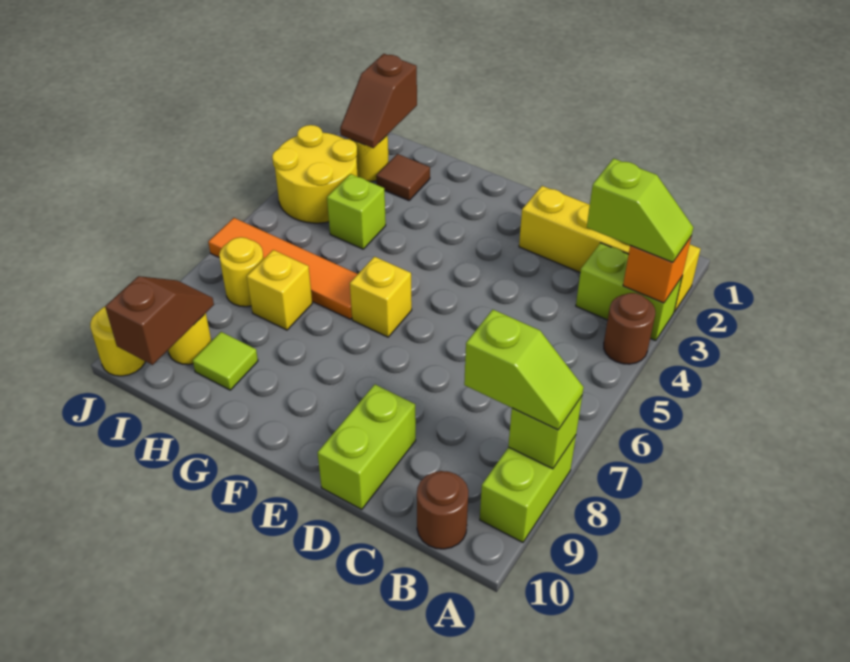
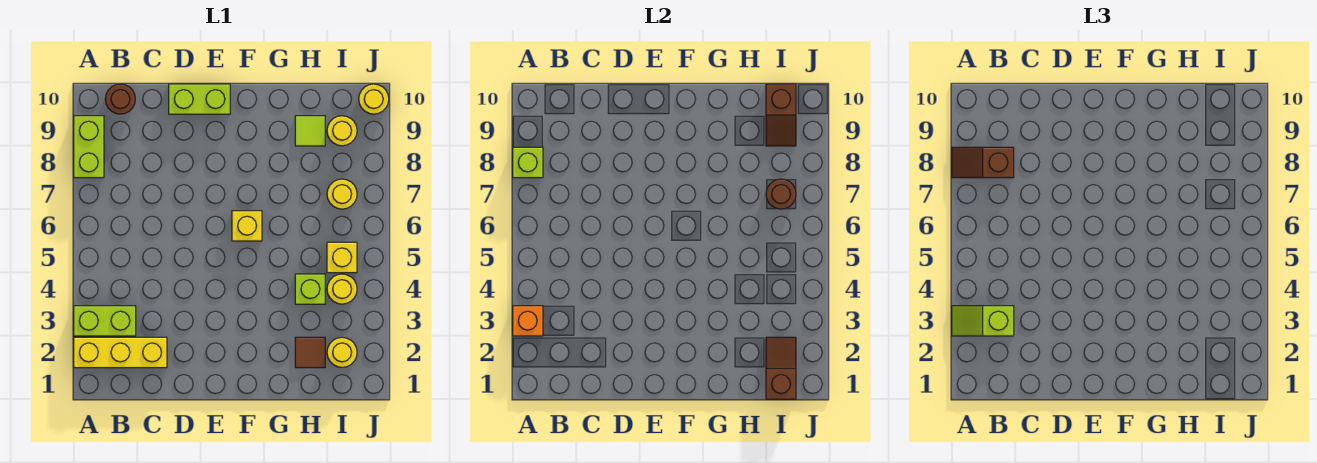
yellow brick A2:D2 level 1 -> yellow brick A2:C2 level 1
brown round brick A4 level 1 -> brown round brick I7 level 2
lime slope A8:B8 level 3 top B -> brown slope A8:B8 level 3 top B
lime brick D9:D10 level 1 -> lime brick D10:E10 level 1
orange tile G6:J6 level 1 -> none
yellow brick H7 level 1 -> yellow brick I5 level 1
yellow round brick I3:J4 level 1 -> yellow round brick I4 level 1

